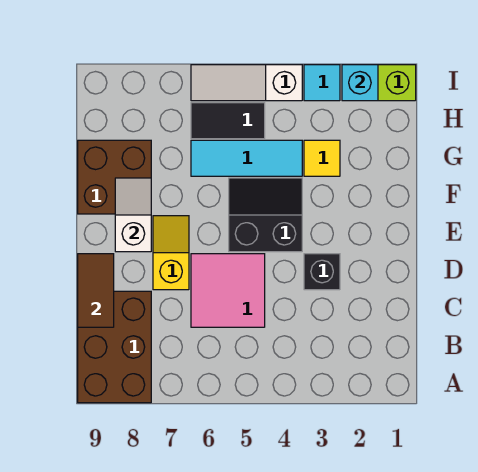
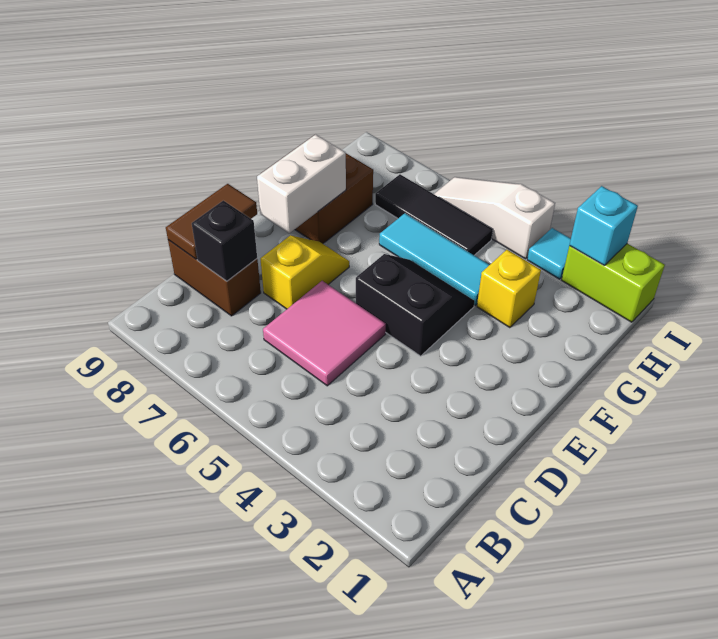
brown brick A8:C9 level 1 -> brown brick C8:C9 level 1
black brick D3 level 1 -> black brick C8 level 2
white slope E8:F8 level 2 top E -> white brick E8:F8 level 2
yellow tile G3 level 1 -> yellow brick G3 level 1
black tile H5:H6 level 1 -> black tile H5:H7 level 1

